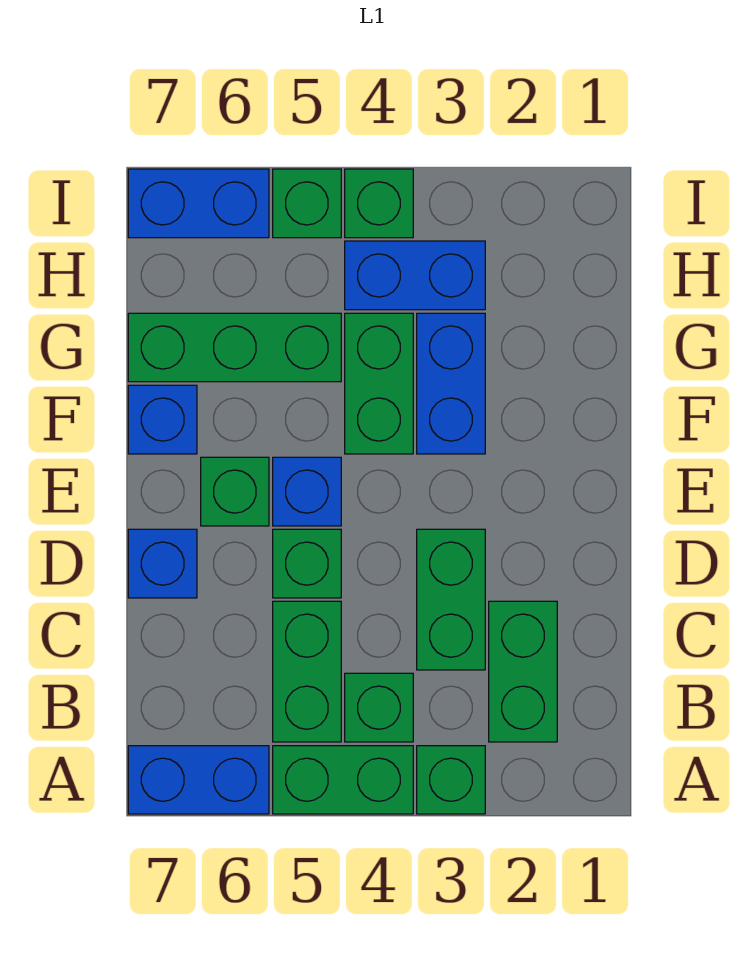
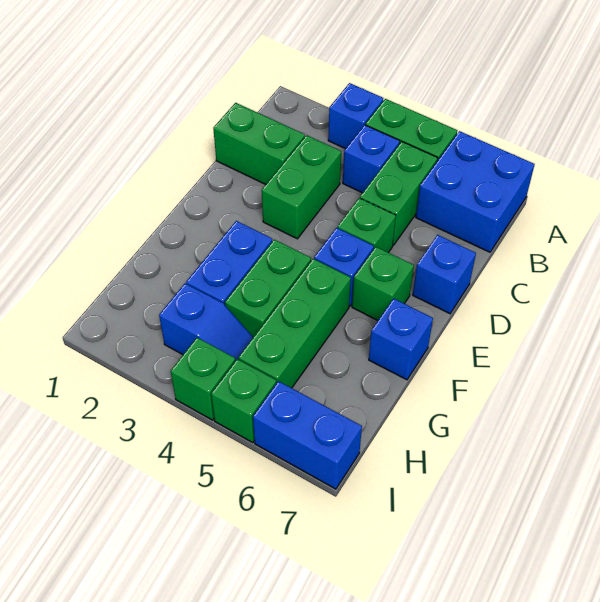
green brick A3 level 1 -> blue brick A3 level 1
blue brick A6:A7 level 1 -> blue brick A6:B7 level 1
green brick B2:C2 level 1 -> green brick C1:C2 level 1
green brick B4 level 1 -> blue brick B4 level 1
green brick G5:G7 level 1 -> green brick F5:H5 level 1
blue brick H3:H4 level 1 -> blue slope H3:H4 level 1 top 3

